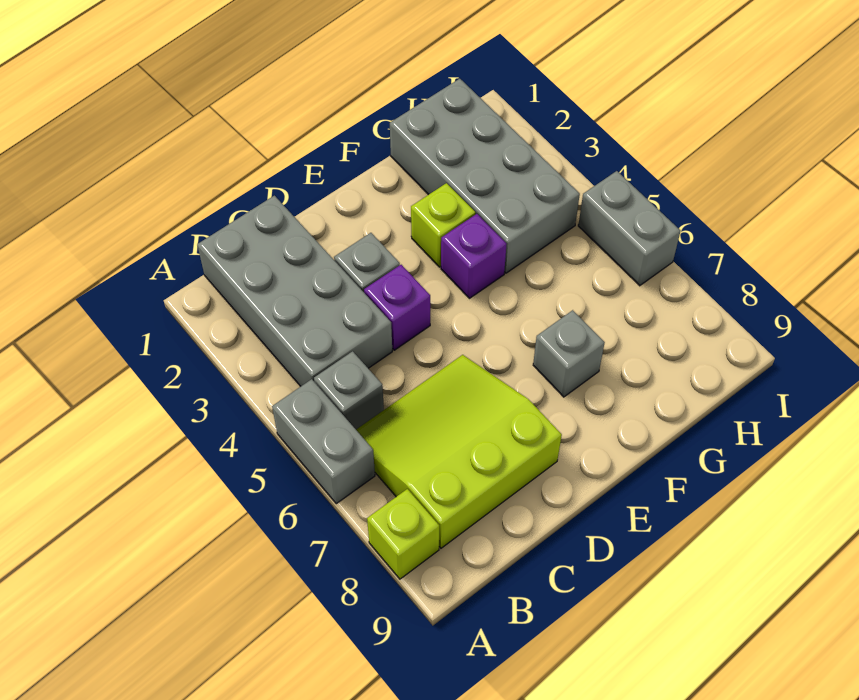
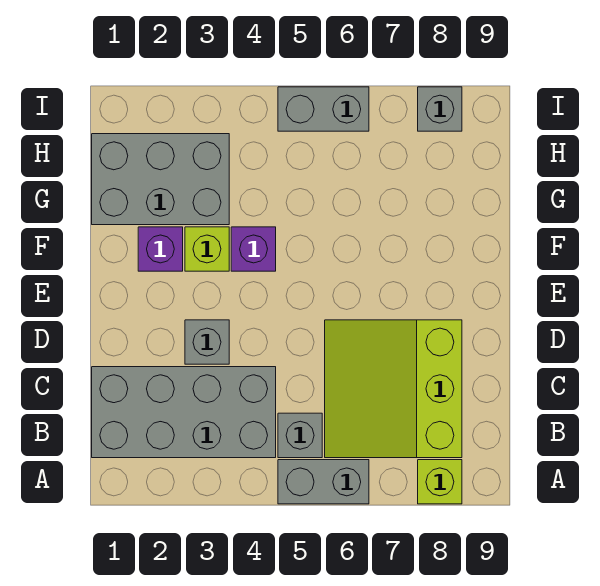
purple brick D4 level 1 -> purple brick F2 level 1
grey brick F7 level 1 -> grey brick I8 level 1
grey brick G1:H4 level 1 -> grey brick G1:H3 level 1

